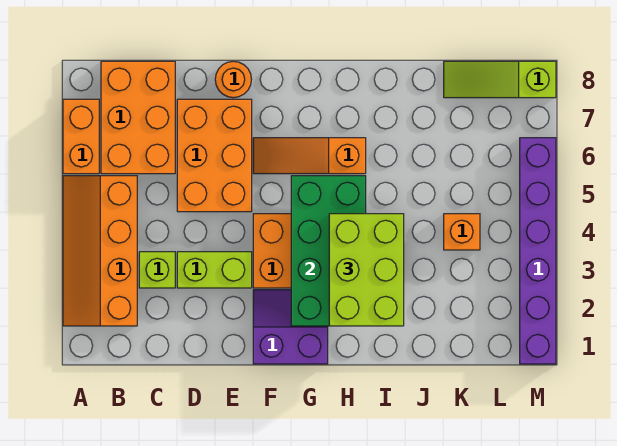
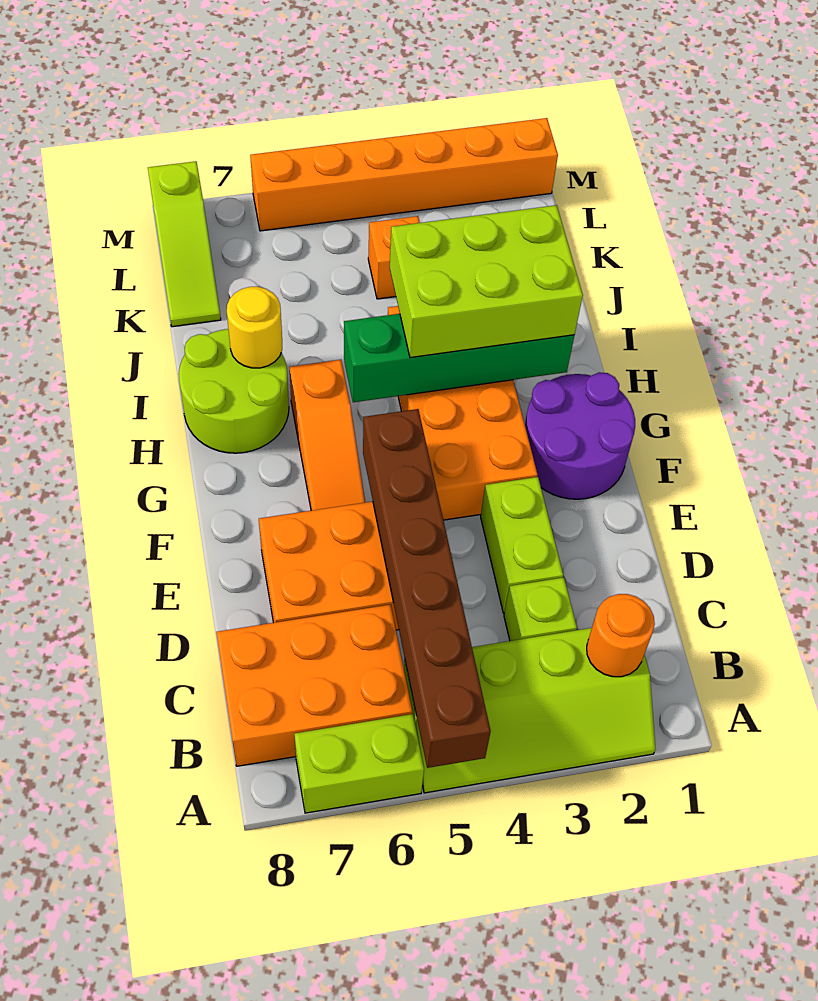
orange slope A2:B5 level 1 top B -> lime slope A2:B5 level 1 top B
none -> brown brick A5:F5 level 2
orange brick A6:A7 level 1 -> lime brick A6:A7 level 1
orange round brick E8 level 1 -> orange round brick B2 level 2
purple slope F1:G2 level 1 top 1 -> purple round brick F1:G2 level 1
green brick G2:H5 level 2 -> green brick H2:H5 level 2
none -> lime round brick H7:I8 level 1
none -> yellow round brick I7 level 2
purple brick M1:M6 level 1 -> orange brick M1:M6 level 1

